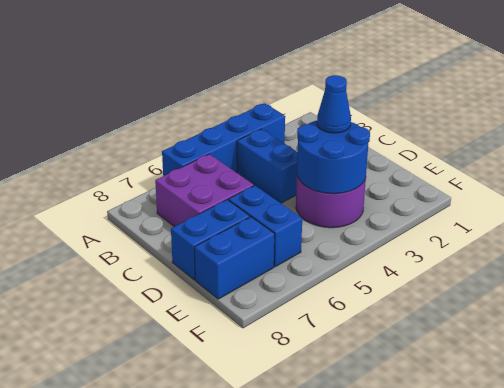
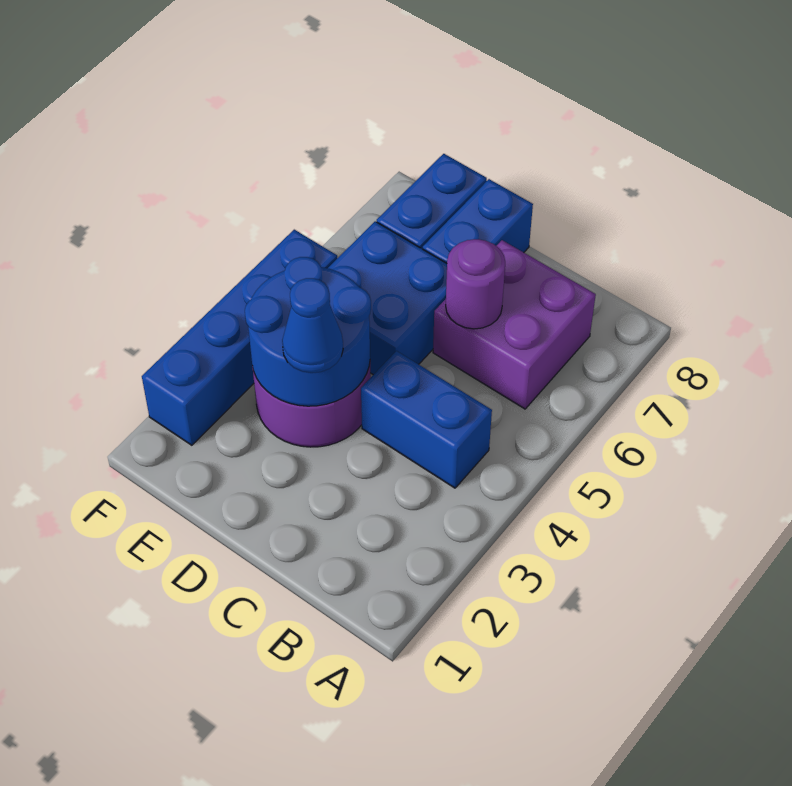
blue brick A3:A6 level 1 -> blue brick F2:F5 level 1
none -> purple round brick C6 level 2
blue brick D6:E6 level 1 -> blue brick D5:E6 level 1

